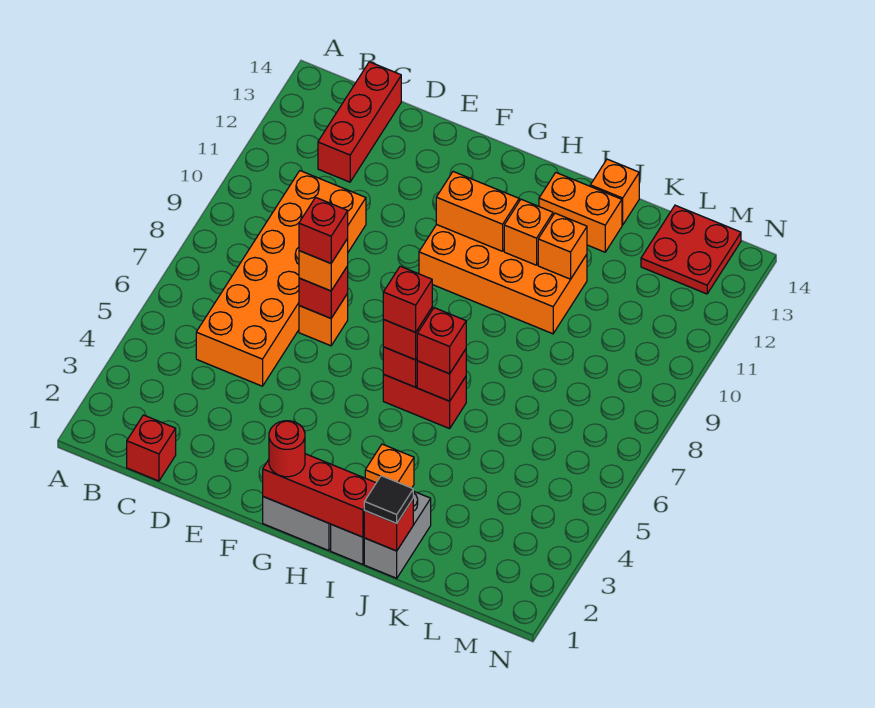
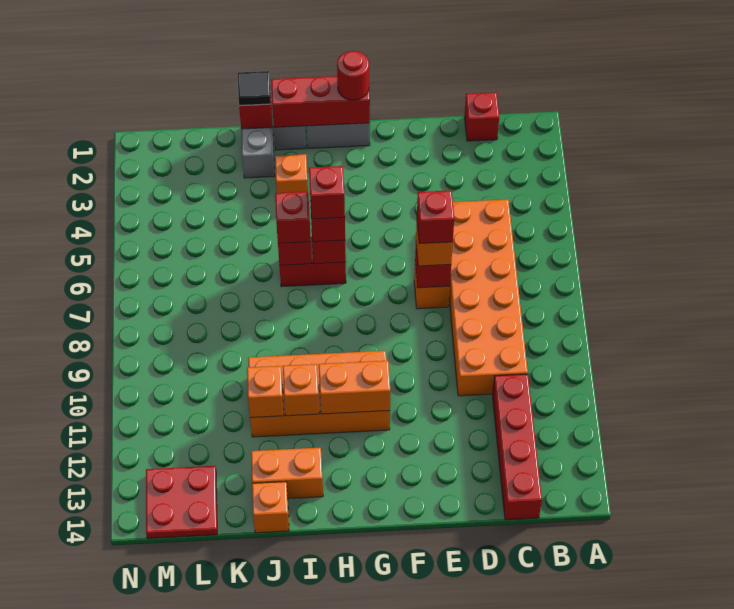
red brick C12:C14 level 1 -> red brick C11:C14 level 1

